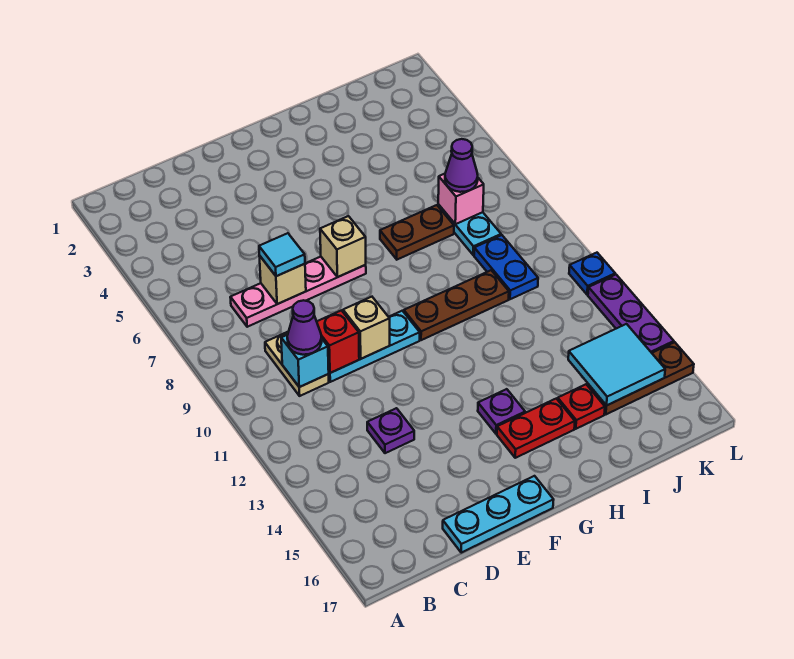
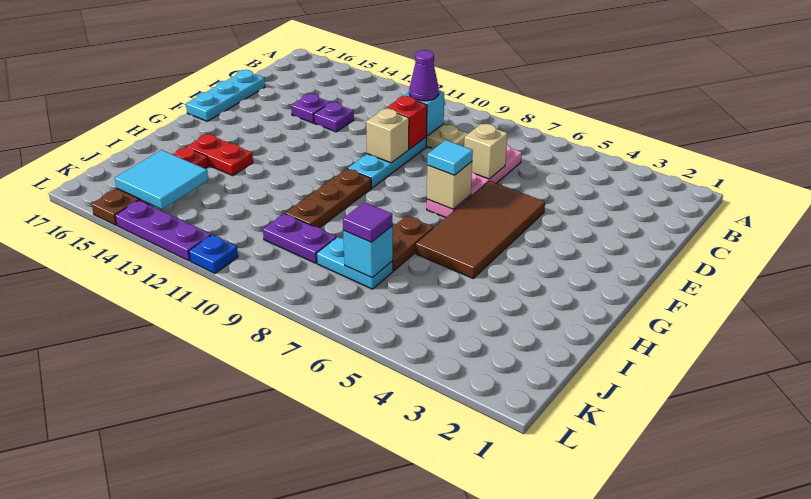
cyan tile D7 level 3 -> cyan tile F7 level 3
none -> brown tile E5:H6 level 1
purple plate G14 level 1 -> purple plate D14 level 1
red plate G15:H15 level 1 -> red plate H14:H15 level 1
pink brick J7 level 2 -> cyan brick J7 level 2
purple cone J7 level 3 -> purple tile J7 level 3
blue plate J9:J10 level 1 -> purple plate J9:J10 level 1

